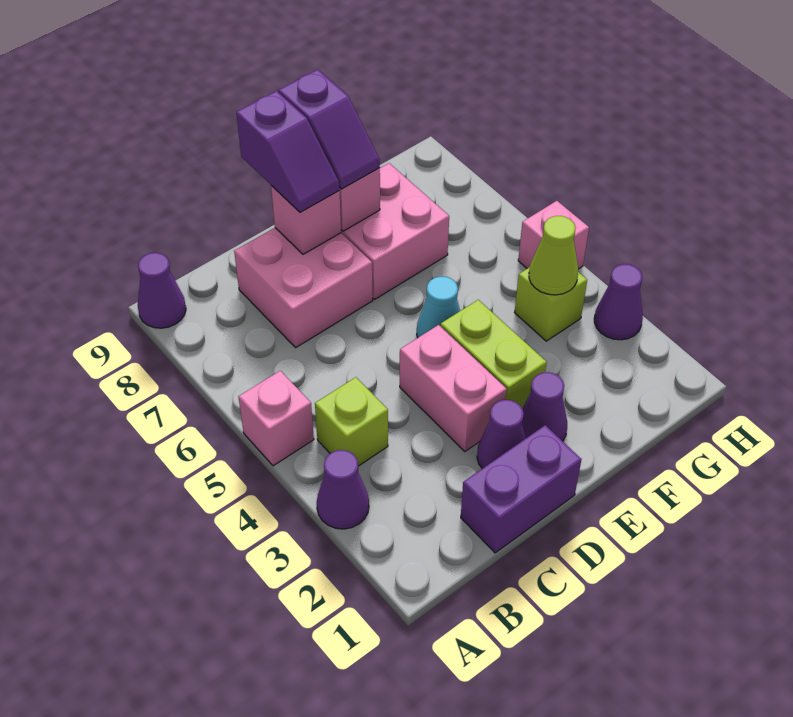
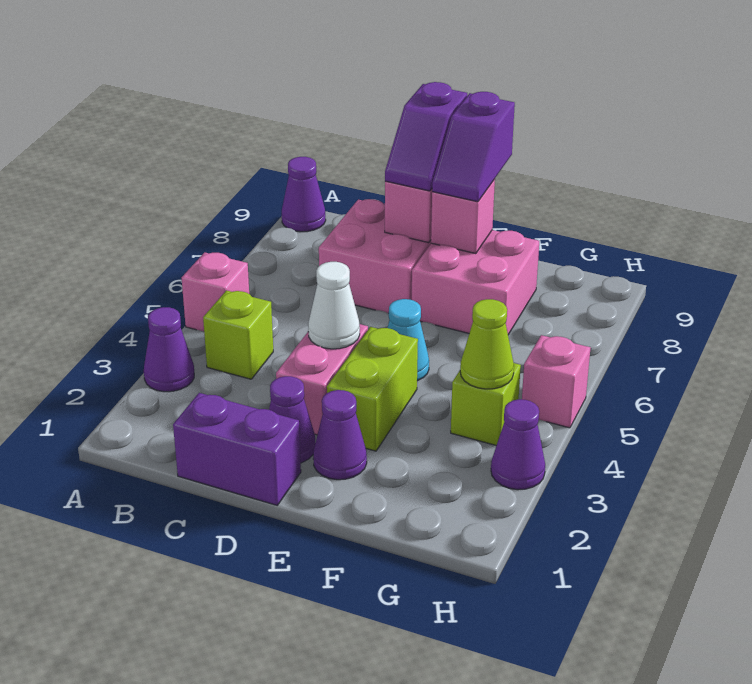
none -> white cone D4 level 2

